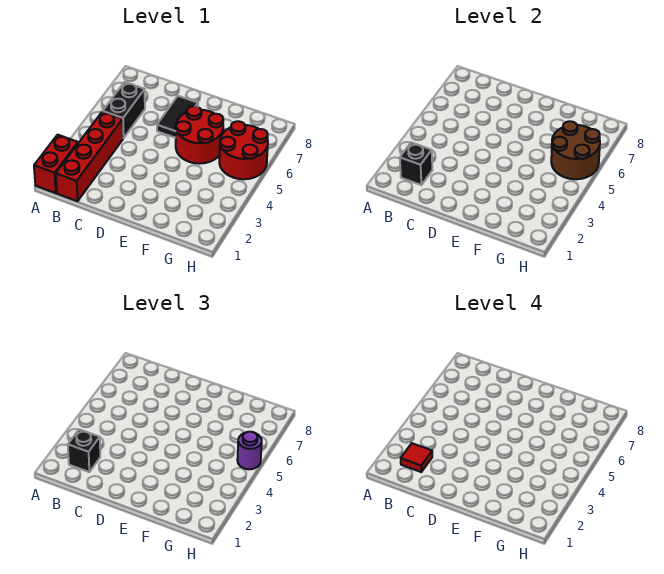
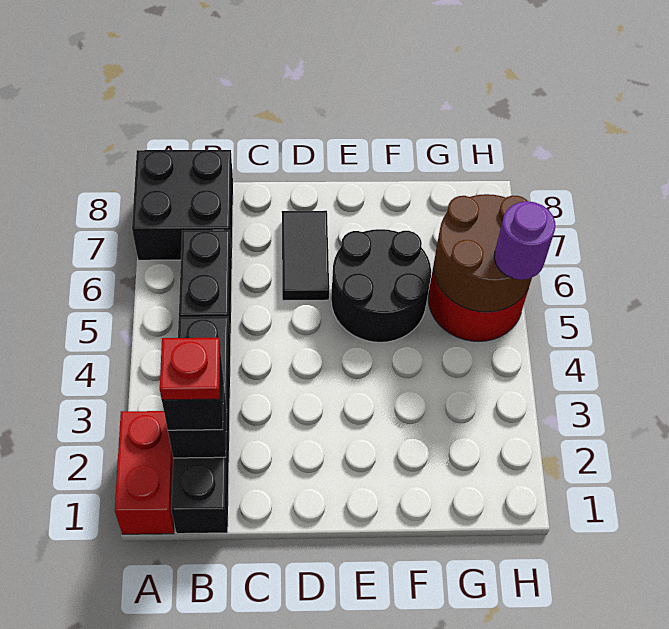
none -> black brick A7:B8 level 1
red brick B1:B4 level 1 -> black brick B1:B4 level 1
red tile B2 level 4 -> red plate B2 level 4
red round brick E5:F6 level 1 -> black round brick E5:F6 level 1

